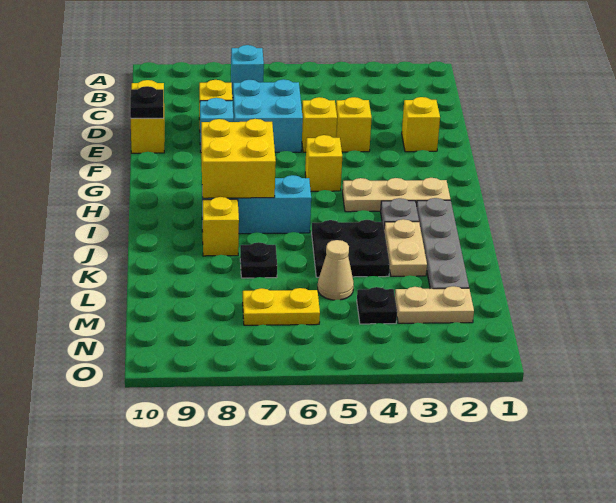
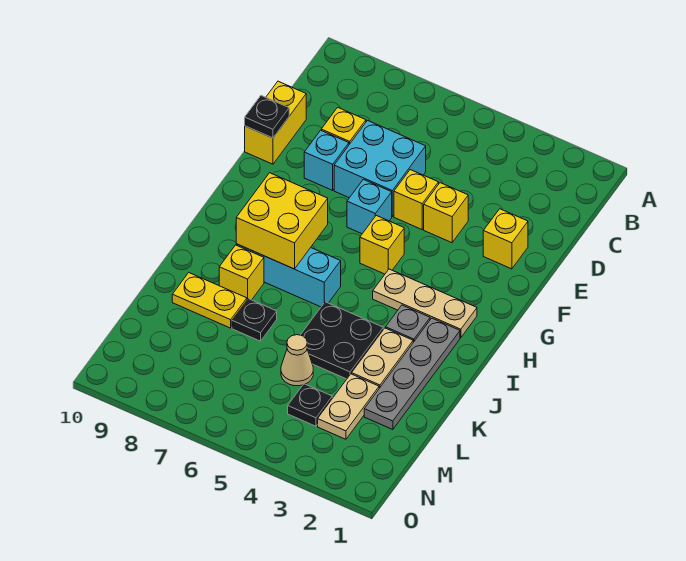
cyan brick B7 level 1 -> cyan brick F6 level 1
tan plate M2:M3 level 1 -> tan plate L3:M3 level 1
yellow plate M6:M7 level 1 -> yellow plate K8:K9 level 1

